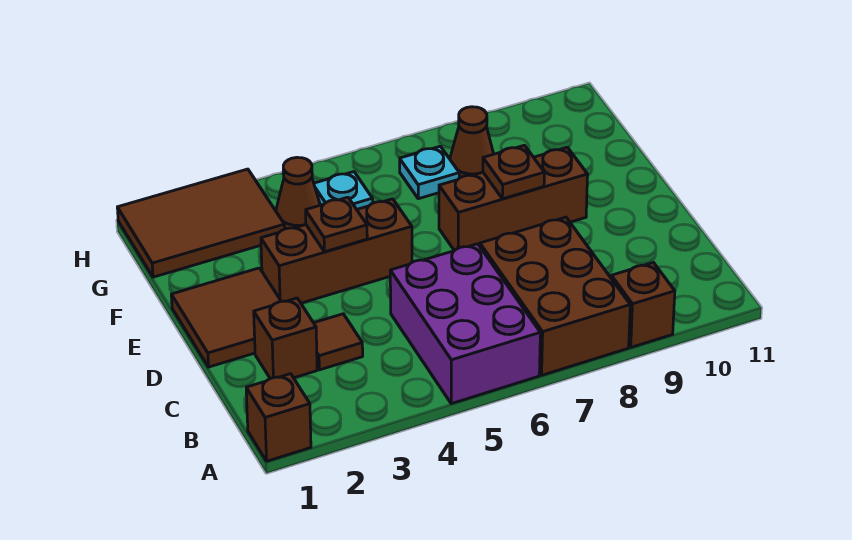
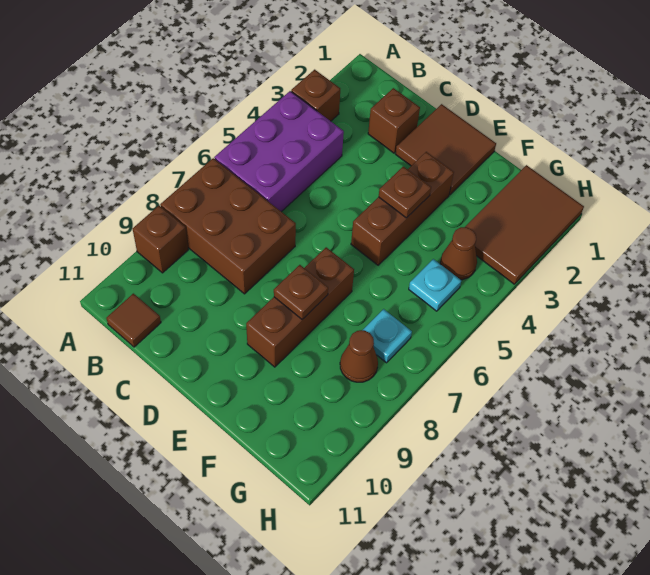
brown brick A1 level 1 -> brown brick A3 level 1
purple brick A5:C6 level 1 -> purple brick A4:B6 level 1
brown tile C3 level 1 -> brown tile B11 level 1

